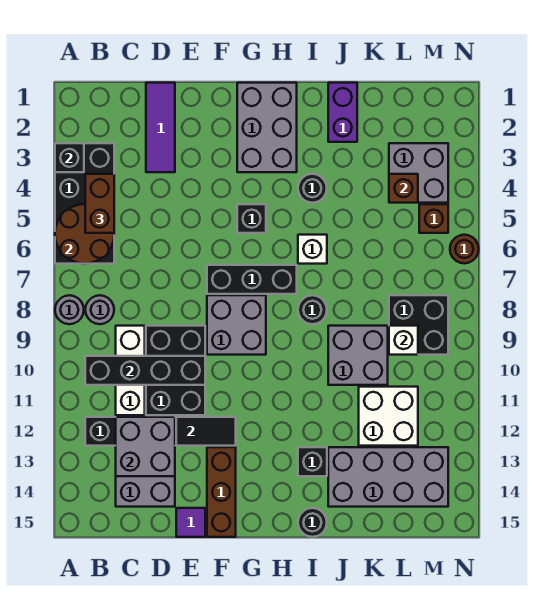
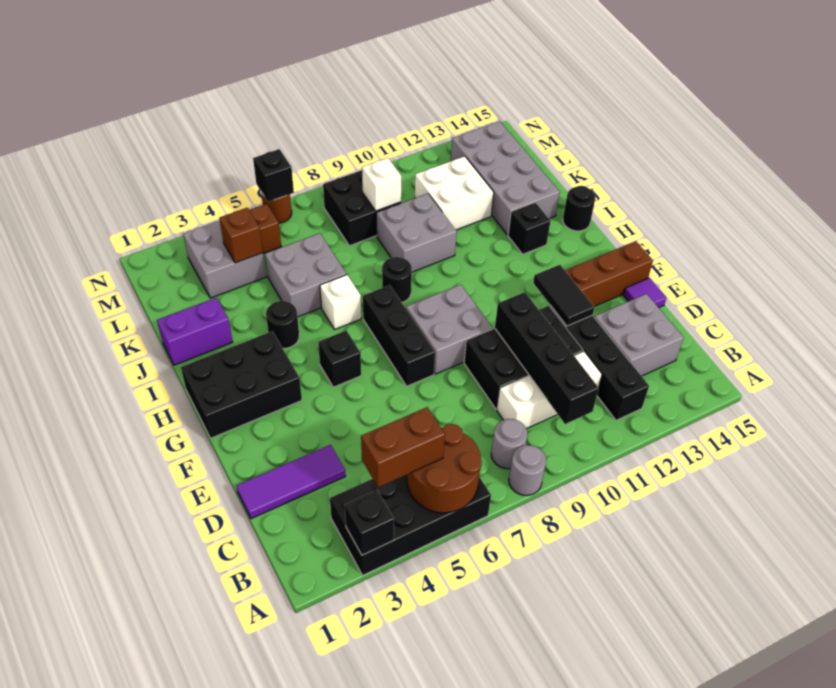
grey brick C12:D13 level 2 -> grey brick J5:K6 level 1
grey brick G1:H3 level 1 -> black brick G1:H3 level 1
none -> black brick N6 level 2

